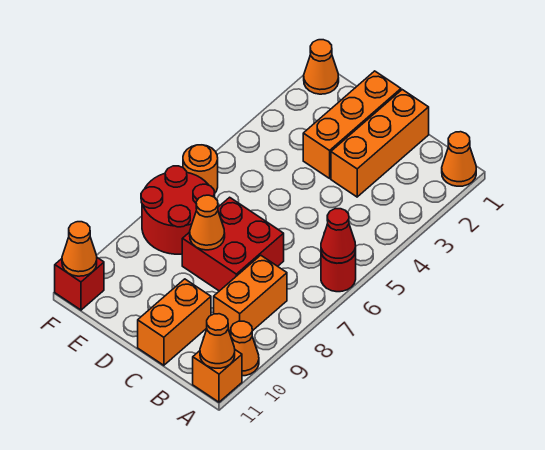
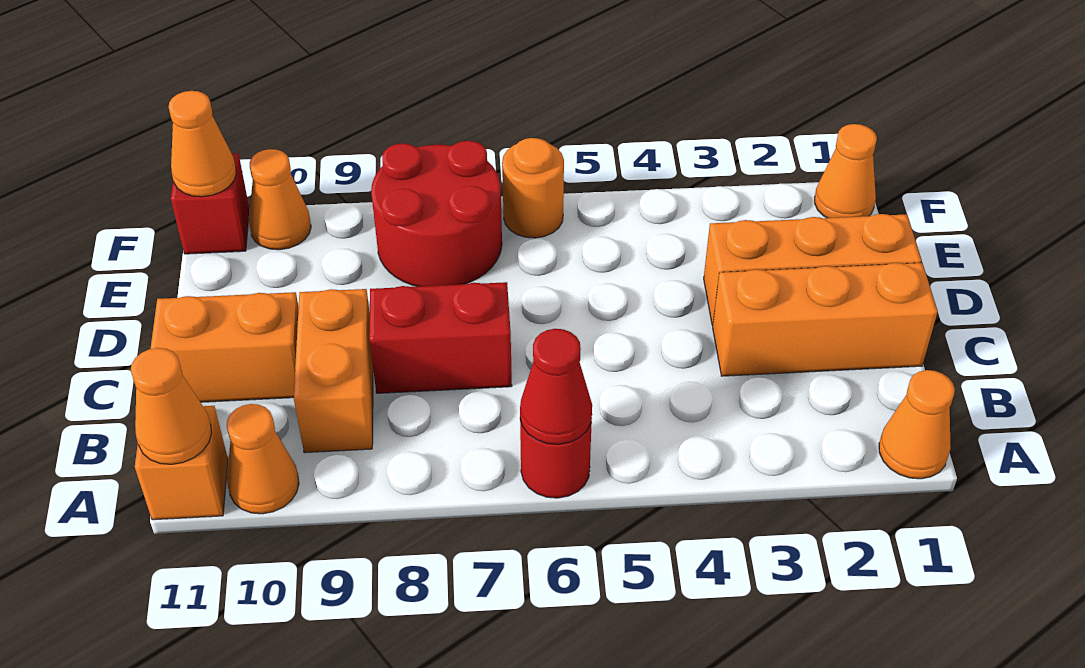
orange brick B8:B9 level 1 -> orange brick B9:C9 level 1
red brick C7:D8 level 1 -> red brick C7:C8 level 1
orange cone D8 level 2 -> orange cone F10 level 1

